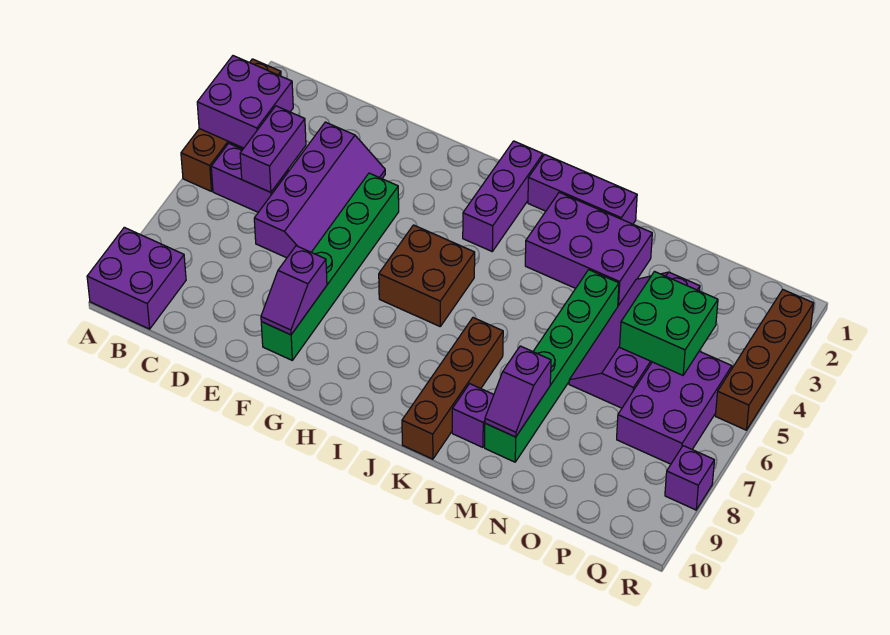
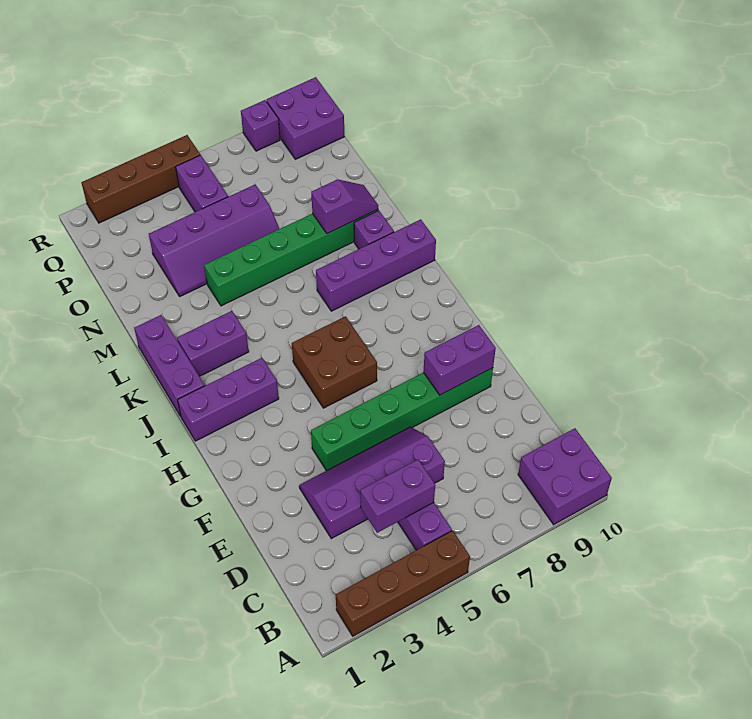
purple brick A3:B4 level 2 -> purple brick Q9:R10 level 1
purple slope F8:F9 level 2 top 8 -> purple brick F8:F9 level 2
purple brick K2:M3 level 1 -> purple brick K2:K3 level 1
brown brick K7:K10 level 1 -> purple brick K7:K10 level 1
green brick O4:P5 level 2 -> none
purple brick P5:Q7 level 1 -> purple brick P5:Q5 level 1

